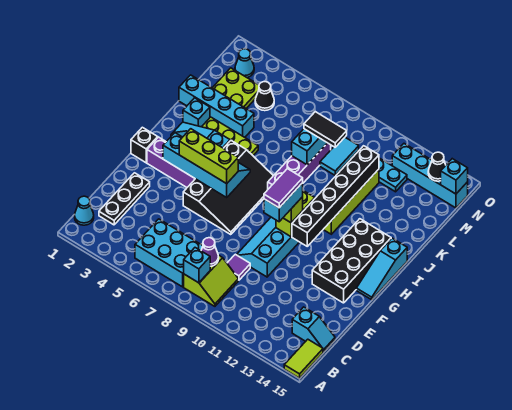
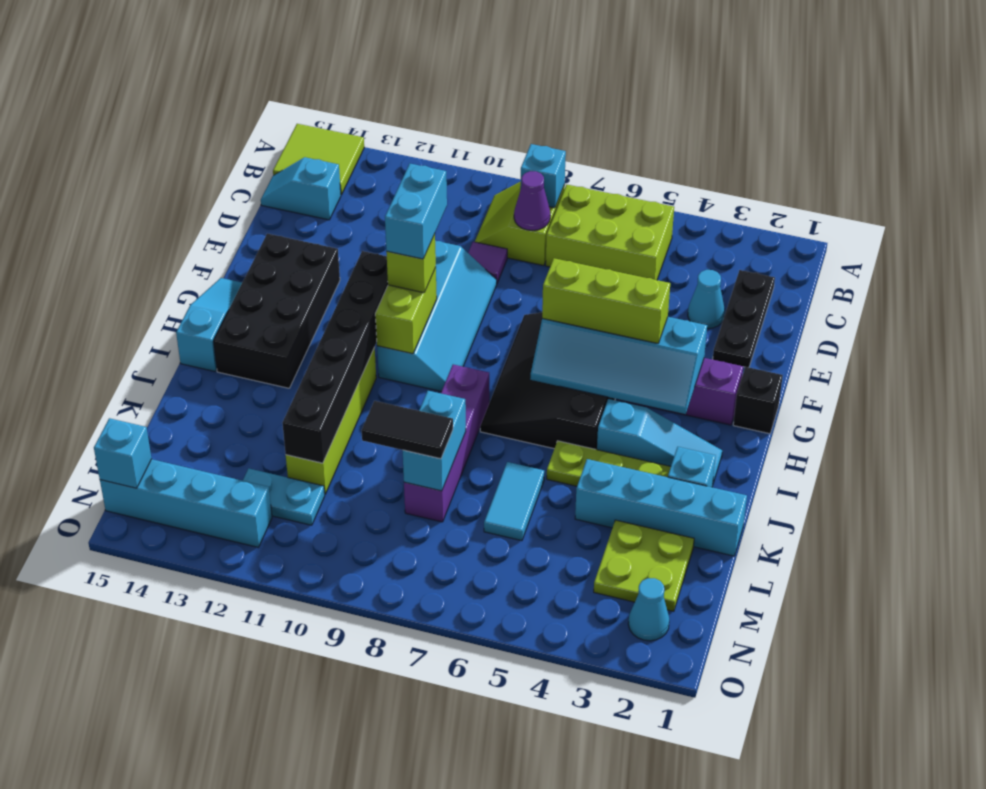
lime tile A15:B15 level 1 -> lime tile A14:B15 level 1
cyan cone B1 level 1 -> cyan cone D3 level 1
cyan brick B5:C7 level 1 -> lime brick B5:C7 level 1
purple tile F10:G10 level 5 -> none
cyan tile L9:M9 level 1 -> cyan tile K6:L6 level 1
black cone M4 level 1 -> none
black cone N14 level 2 -> none

